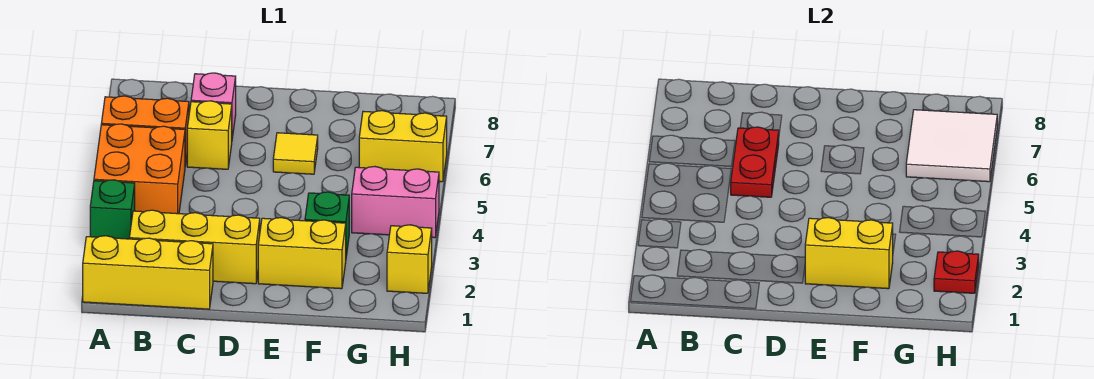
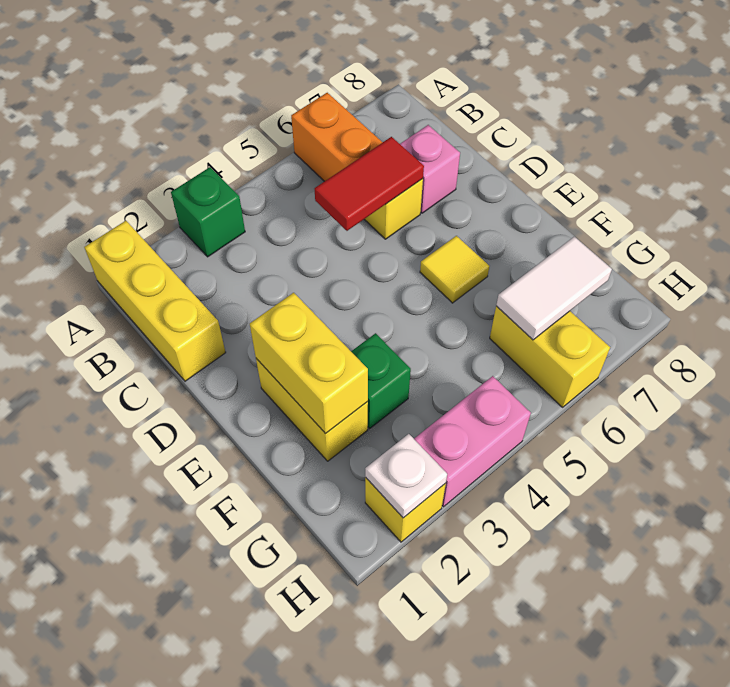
orange brick A4:B5 level 1 -> none
yellow brick B2:D2 level 1 -> none
red plate C5:C6 level 2 -> red tile C5:C6 level 2
pink brick G4:H4 level 1 -> pink brick H3:H4 level 1
white tile G6:H7 level 2 -> white tile G6:G7 level 2
red plate H2 level 2 -> white plate H2 level 2

